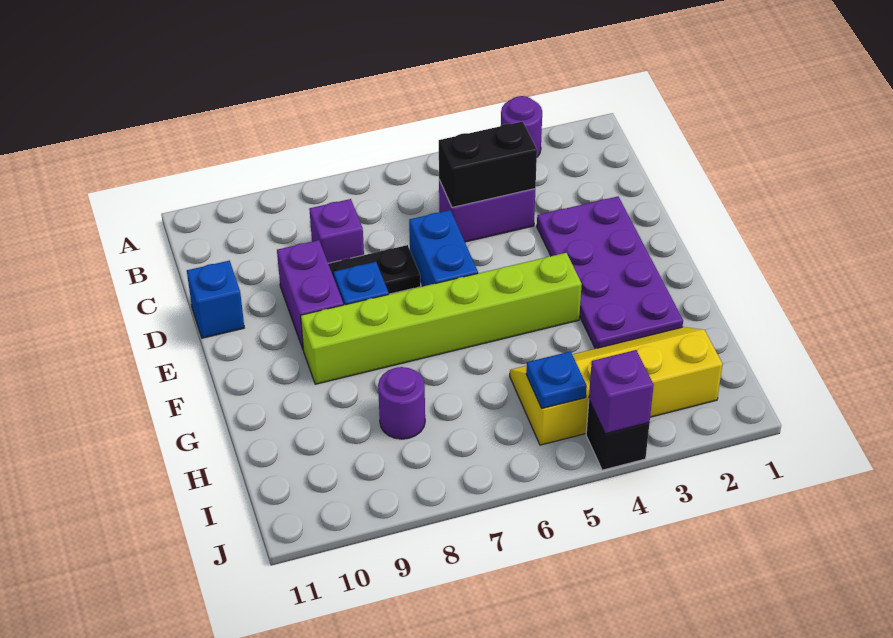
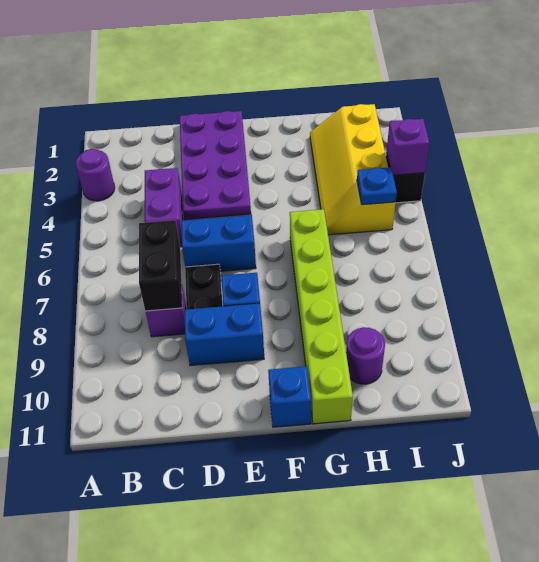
black brick C4:C5 level 2 -> black brick C7:C8 level 2
purple plate D2:G3 level 1 -> purple plate D1:E4 level 1
purple brick D9:E9 level 1 -> blue brick D9:E9 level 1
blue brick D11 level 1 -> blue brick F11 level 1
lime brick F4:F9 level 1 -> lime brick G6:G11 level 1
purple round brick H8 level 1 -> purple round brick H10 level 1

